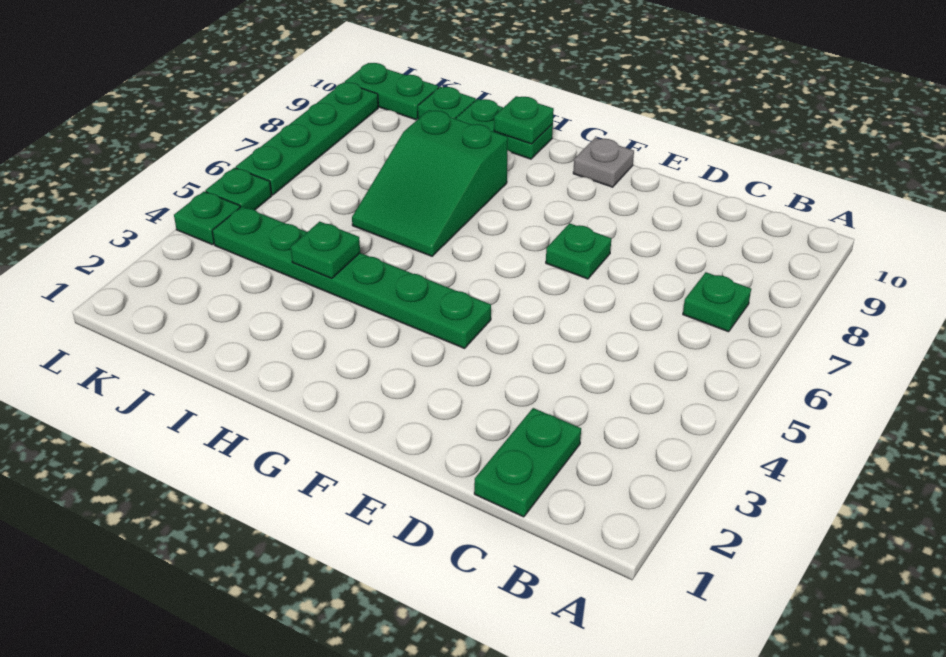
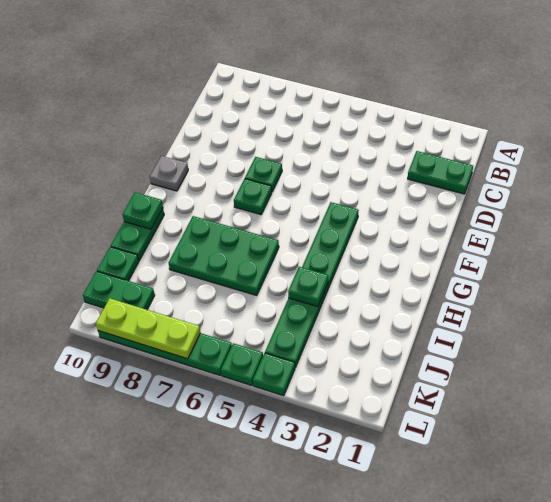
green plate B7 level 1 -> green plate F7 level 1
green slope H6:I8 level 1 top 8 -> green plate H6:I8 level 1
green plate K10:L10 level 1 -> green plate K9:K10 level 1
none -> lime plate L7:L9 level 2

